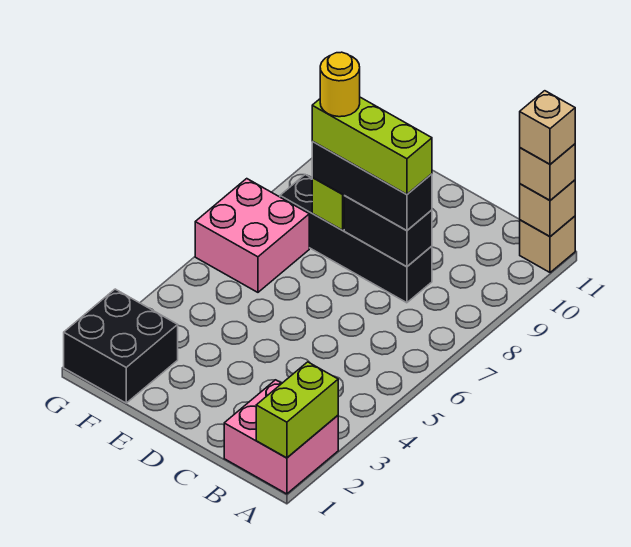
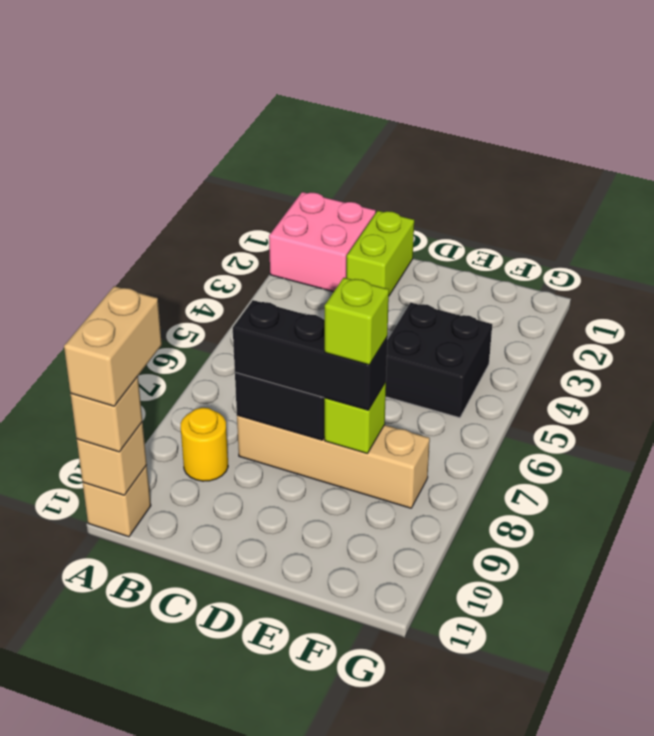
lime brick A1:A2 level 2 -> lime brick C1:C2 level 1
tan brick A11 level 4 -> tan brick A10:A11 level 4
black brick C8:F8 level 1 -> tan brick C8:F8 level 1
lime brick C8:E8 level 4 -> lime brick E8 level 4
yellow round brick E8 level 5 -> yellow round brick B9 level 1
black brick F1:G2 level 1 -> black brick E4:F5 level 1
pink brick F6:G7 level 1 -> none

